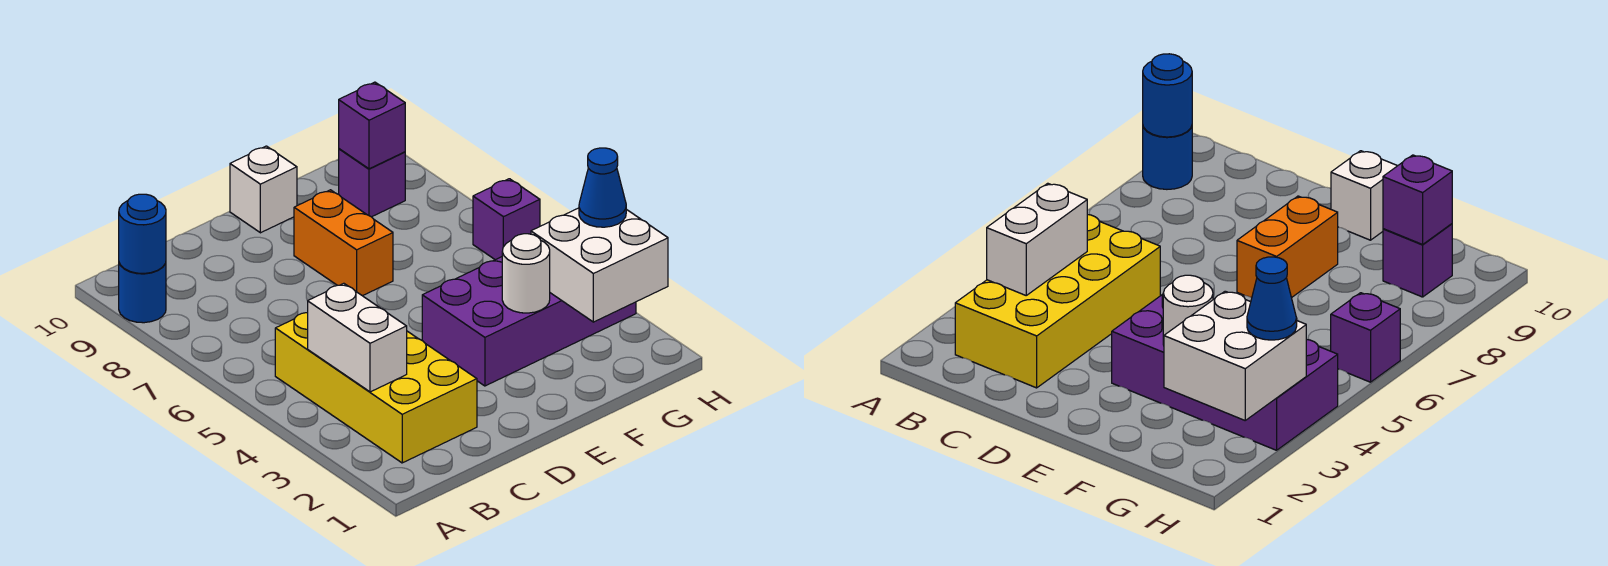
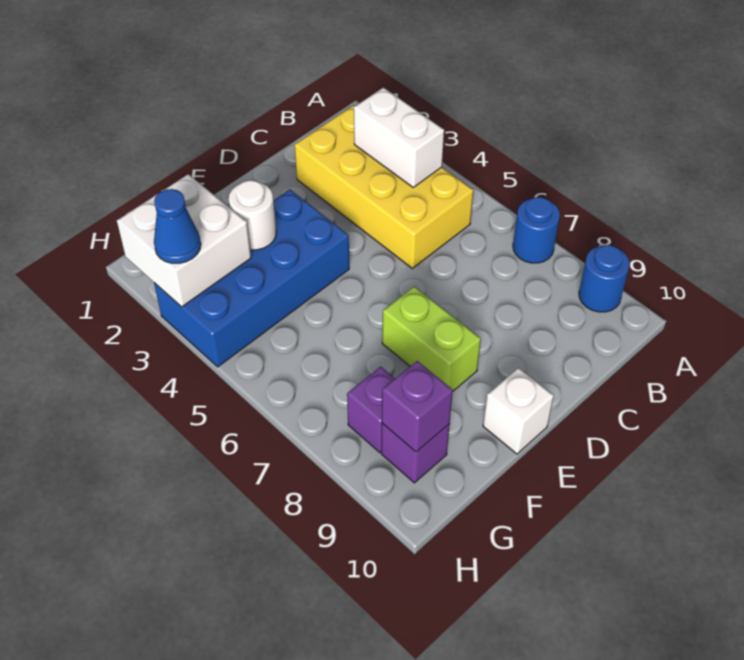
blue round brick A9 level 2 -> blue round brick A7 level 1
purple brick E3:H4 level 1 -> blue brick E3:H4 level 1
orange brick E7:E8 level 1 -> lime brick E7:E8 level 1
purple brick H6 level 1 -> purple brick G8 level 1

